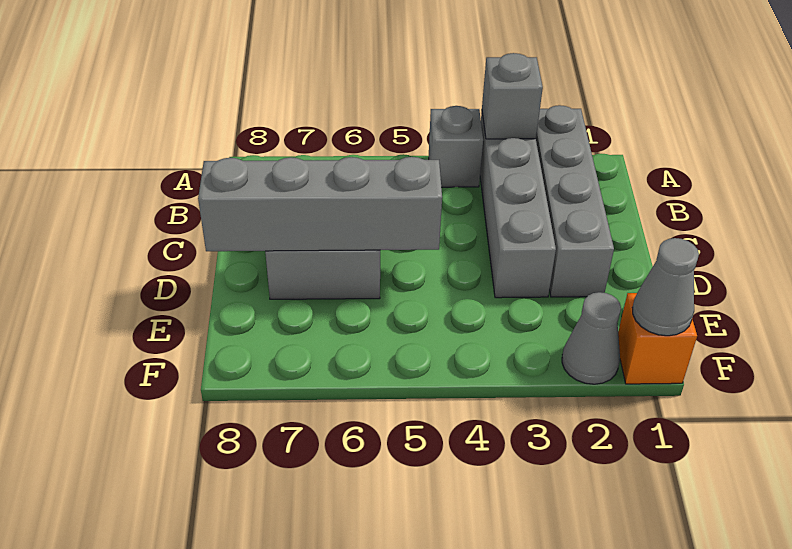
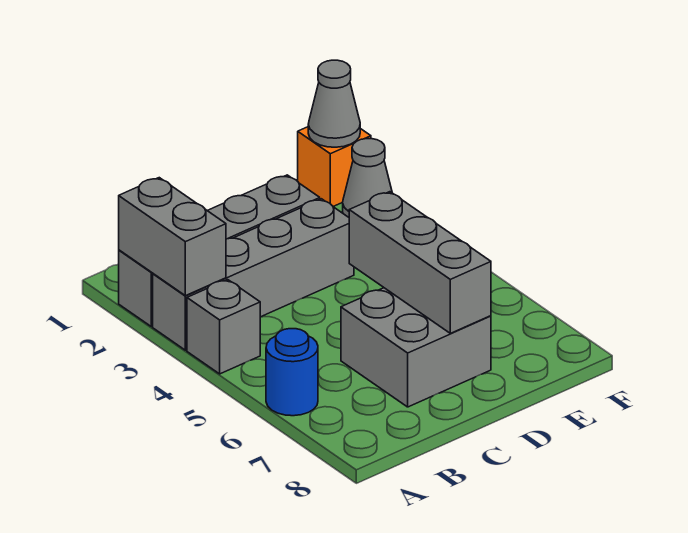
grey brick A3 level 2 -> grey brick A2:A3 level 2
none -> blue round brick A6 level 1
grey brick D5:D8 level 2 -> grey brick D5:D7 level 2

